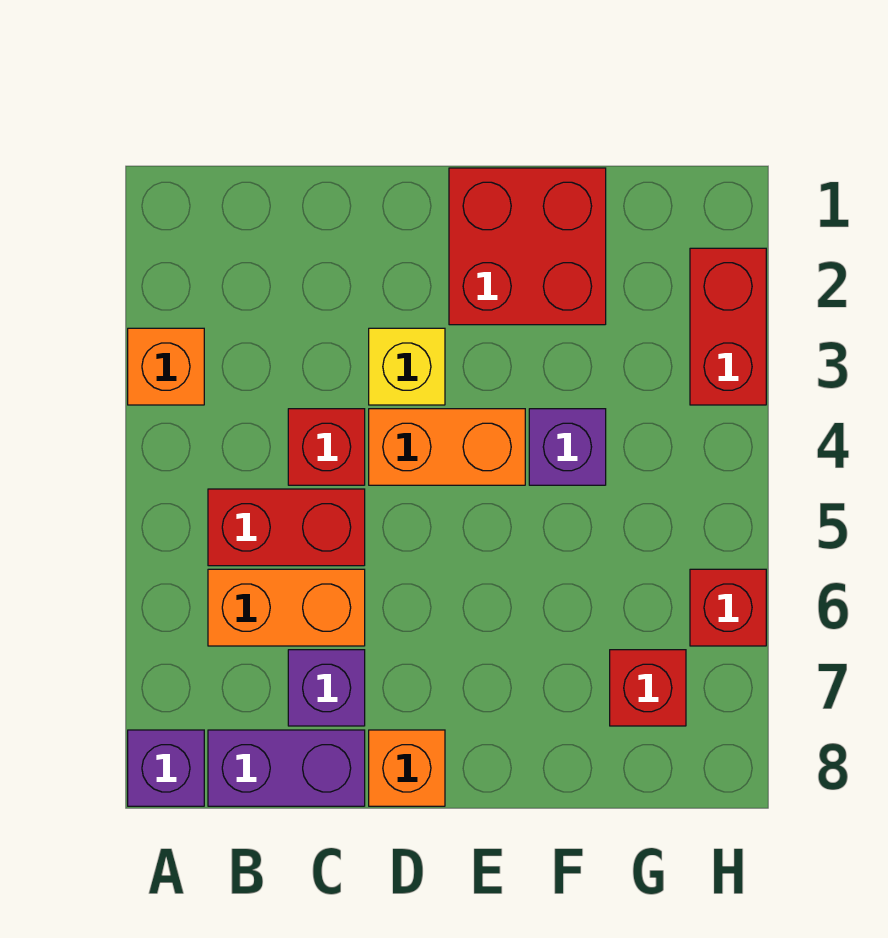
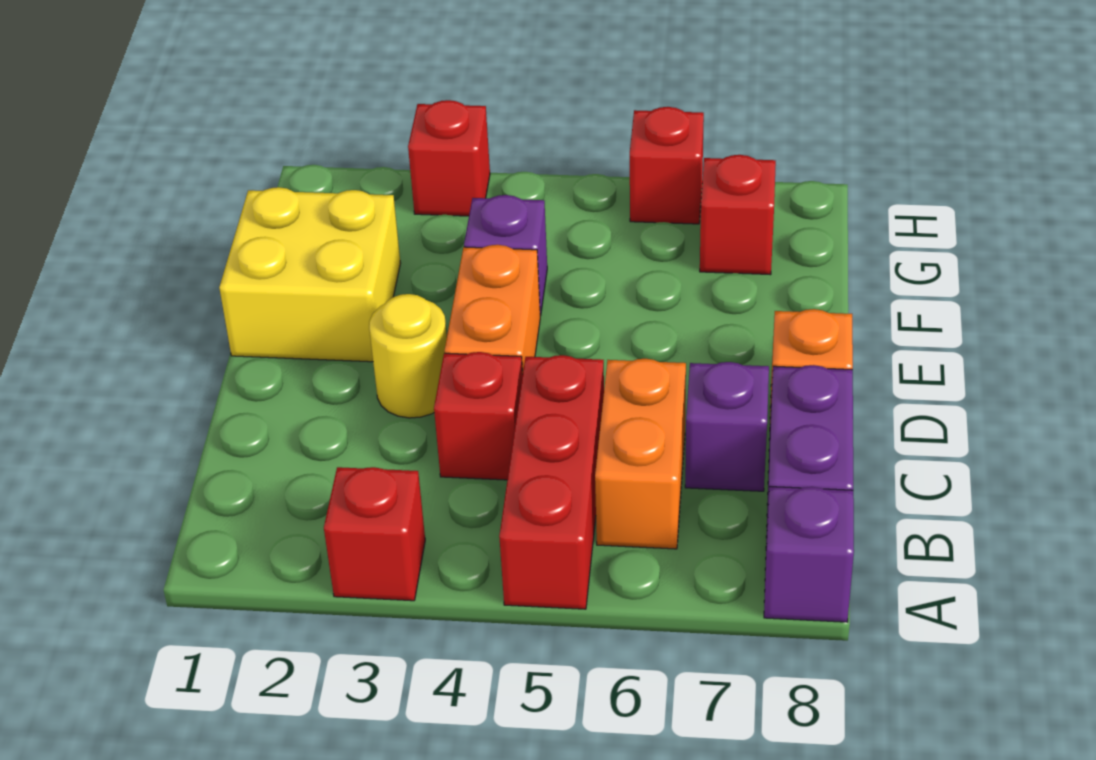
orange brick A3 level 1 -> red brick A3 level 1
red brick B5:C5 level 1 -> red brick A5:C5 level 1
yellow brick D3 level 1 -> yellow round brick D3 level 1
red brick E1:F2 level 1 -> yellow brick E1:F2 level 1
red brick H2:H3 level 1 -> red brick H3 level 1

